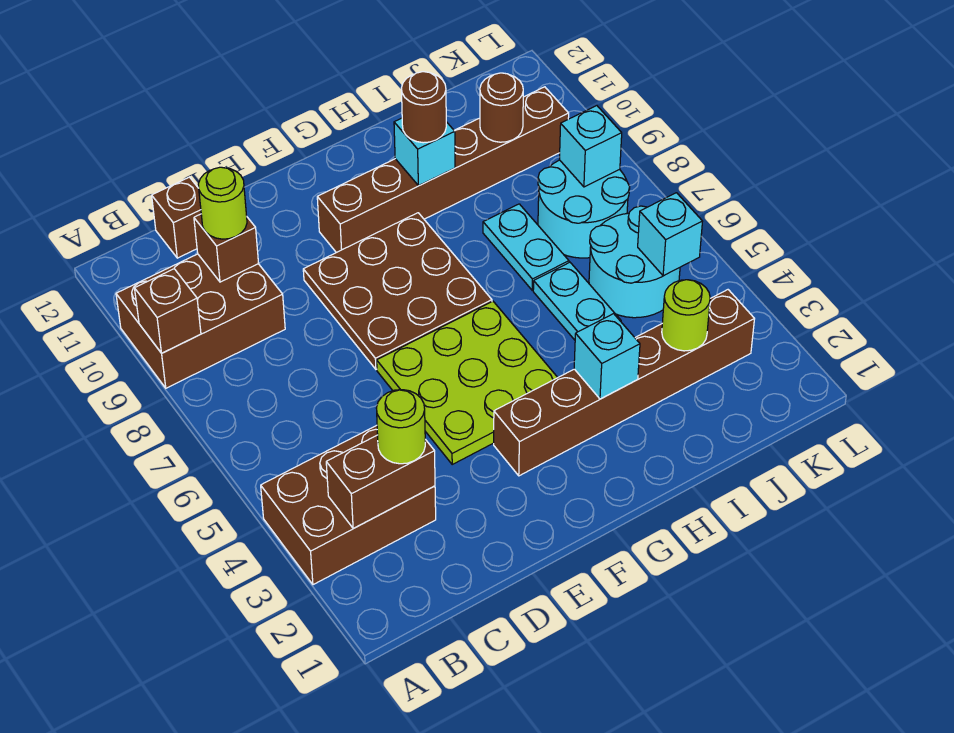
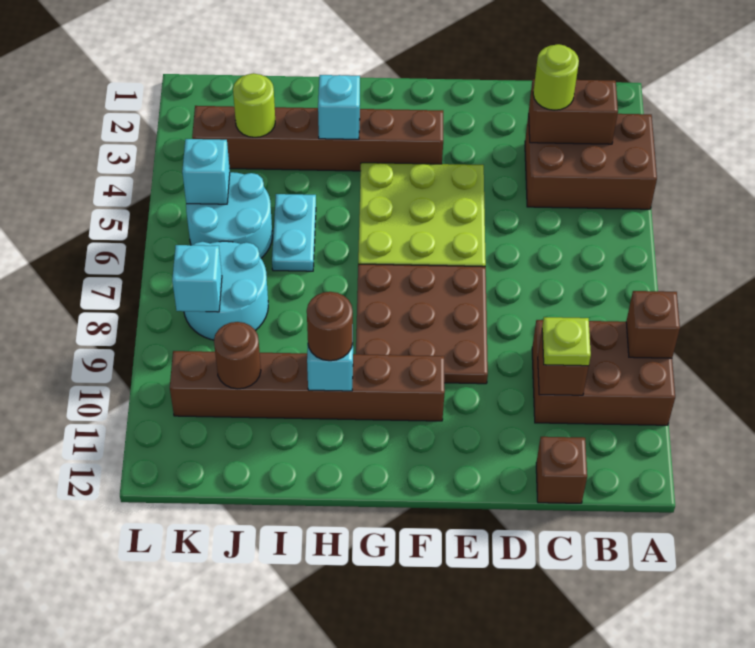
lime round brick C10 level 3 -> lime plate C10 level 3
cyan plate I7:I8 level 1 -> none

